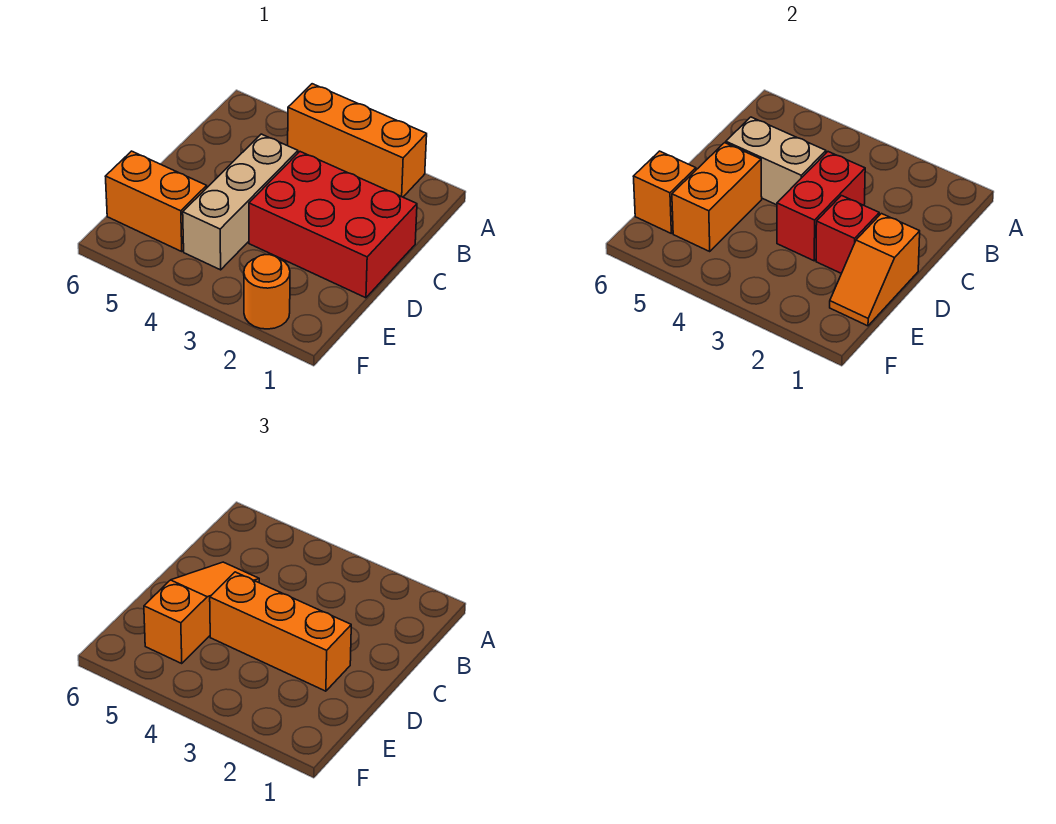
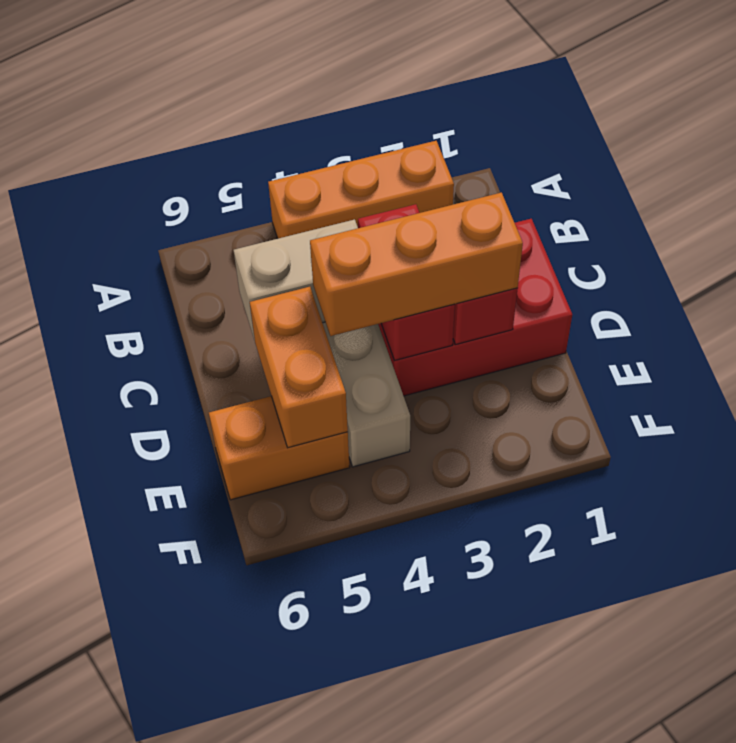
orange slope C5:E5 level 3 top E -> none
orange slope D1:E1 level 2 top D -> none
orange brick E6 level 2 -> none
orange round brick F2 level 1 -> none

